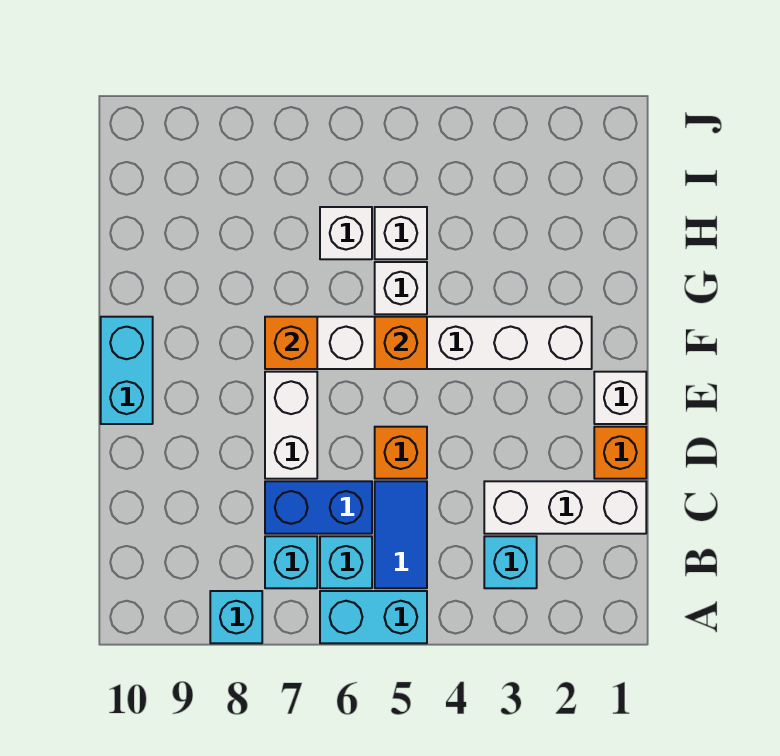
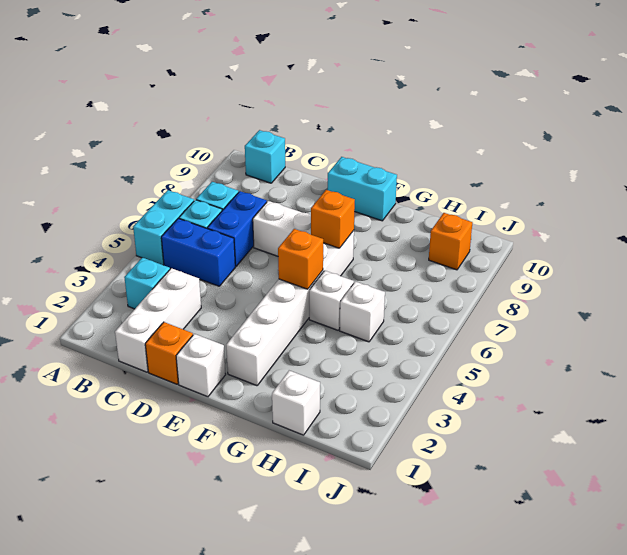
cyan brick A8 level 1 -> cyan brick B10 level 1
blue tile B5:C5 level 1 -> blue brick B5:C5 level 1
orange brick D5 level 1 -> orange brick I9 level 1
white brick H6 level 1 -> white brick H1 level 1

